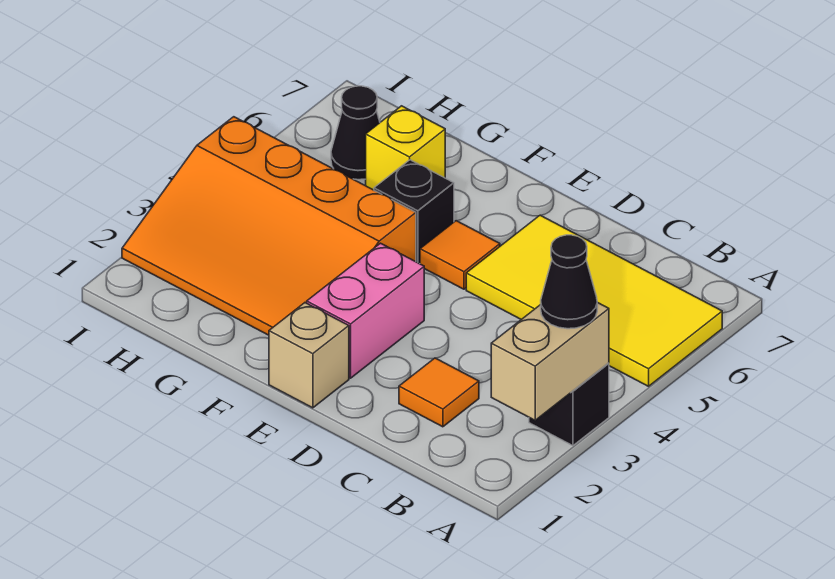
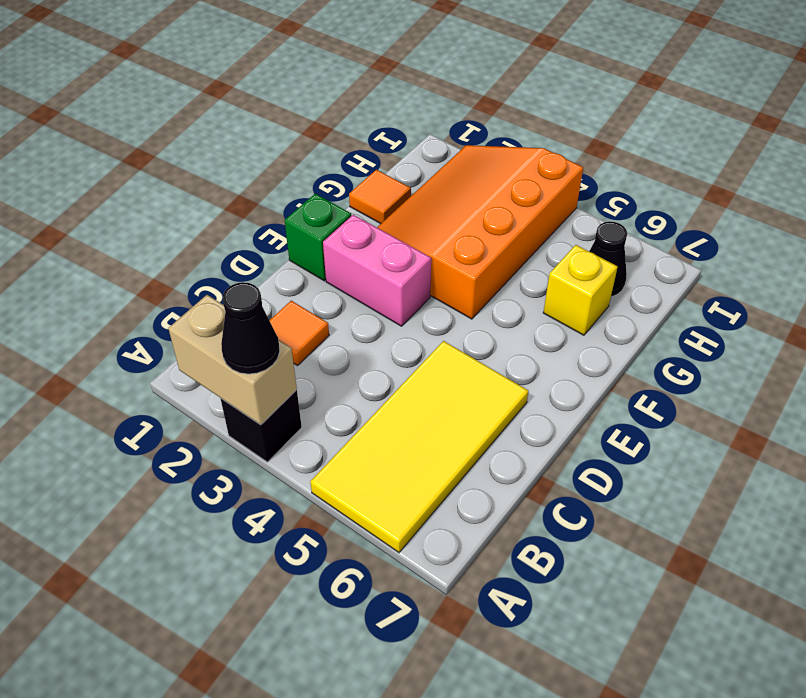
tan brick E1 level 1 -> green brick E1 level 1
orange tile E5 level 1 -> orange tile G1 level 1
black brick F5 level 1 -> none

